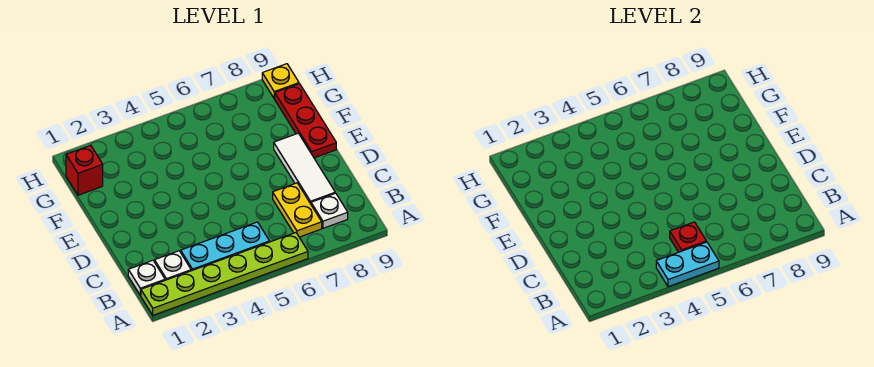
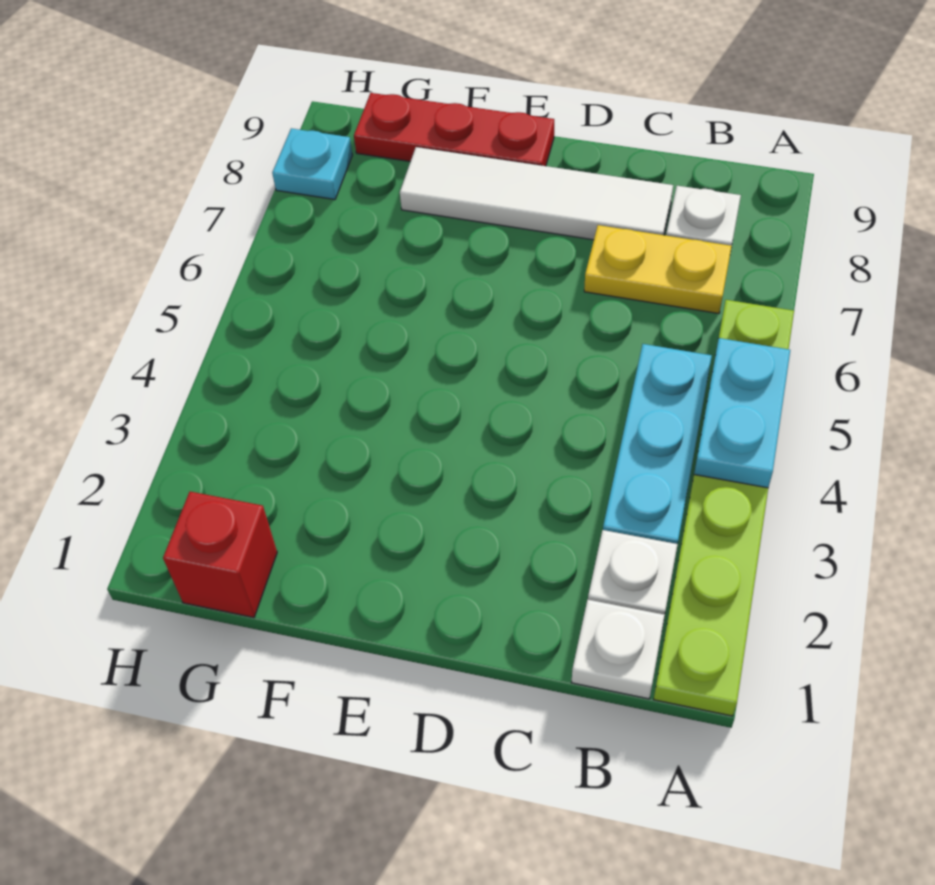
red plate B5 level 2 -> none
white tile C8:E8 level 1 -> white tile C8:F8 level 1
none -> cyan plate H8 level 1
yellow plate H9 level 1 -> none

